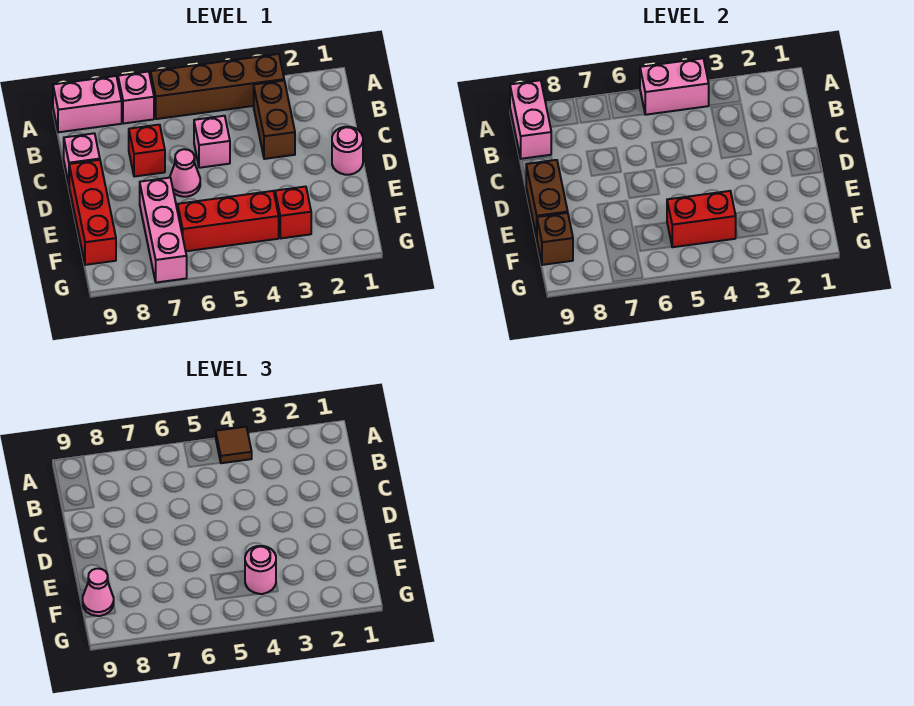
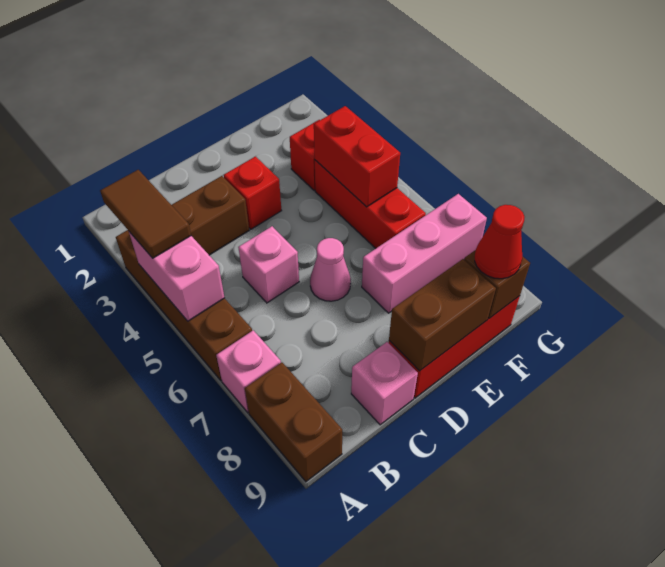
brown tile A4 level 3 -> brown tile A3:A4 level 3
pink brick A8:A9 level 1 -> brown brick A8:A9 level 1
pink brick A9:B9 level 2 -> none
red brick C7 level 1 -> red brick D3 level 1
pink round brick D1 level 1 -> none
pink round brick F4 level 3 -> none
pink cone F9 level 3 -> red cone F9 level 3

